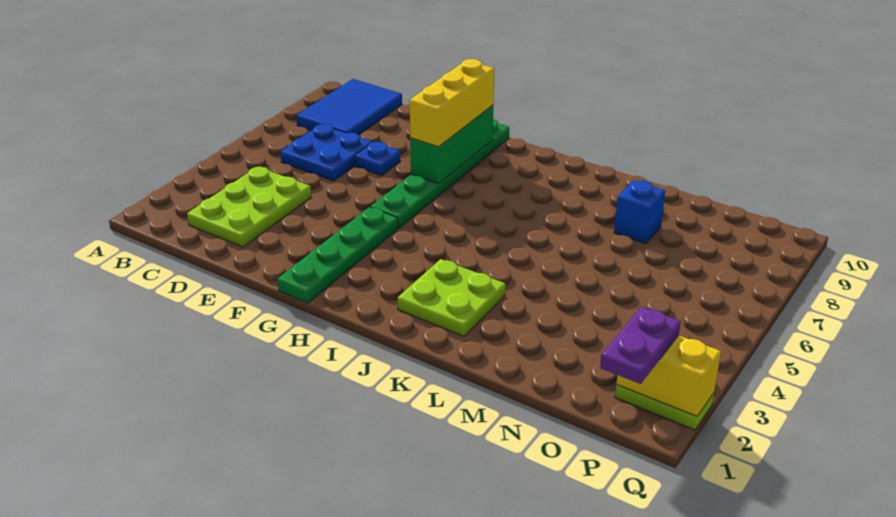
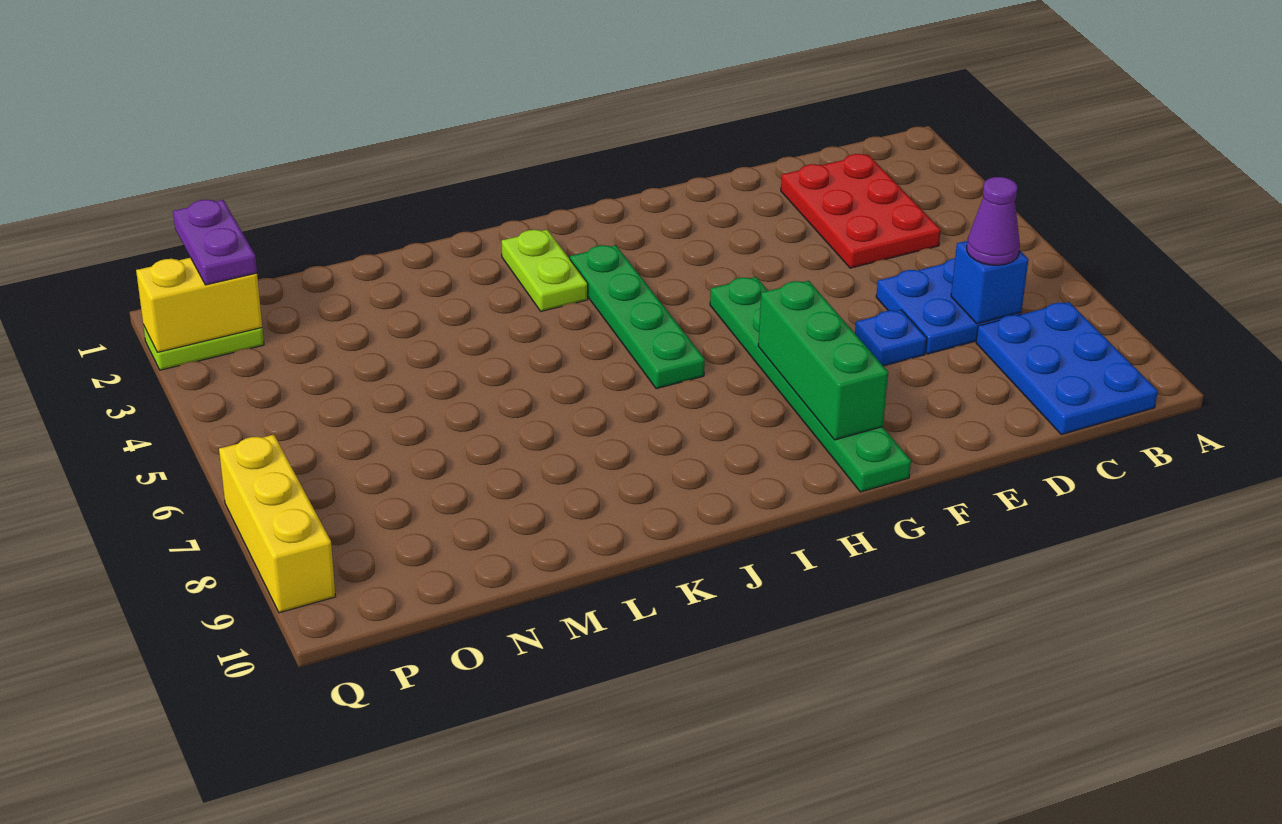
blue tile B8:C10 level 1 -> blue plate B8:C10 level 1
lime plate C2:D4 level 1 -> red plate C2:D4 level 1
none -> purple cone C7 level 3
green plate G1:G4 level 1 -> green plate I3:I6 level 1
yellow brick G7:G9 level 3 -> yellow brick Q7:Q9 level 1
lime plate J2:K3 level 1 -> lime plate J2:J3 level 1
blue brick M8 level 1 -> blue brick C7 level 2

